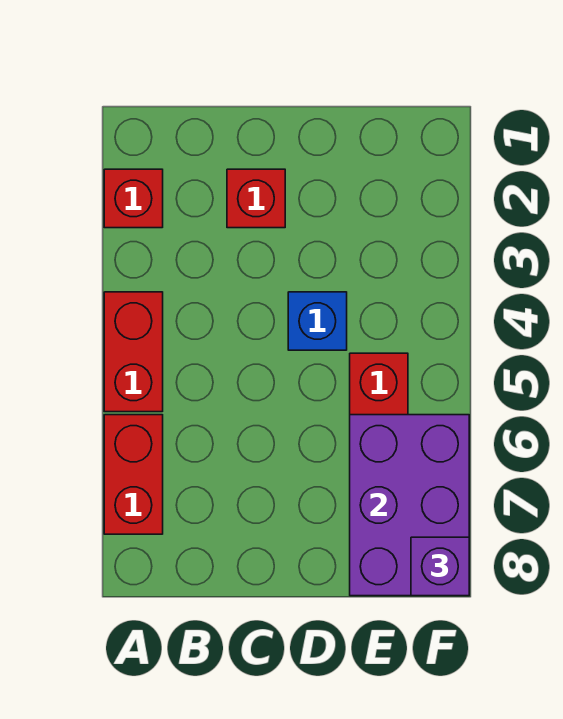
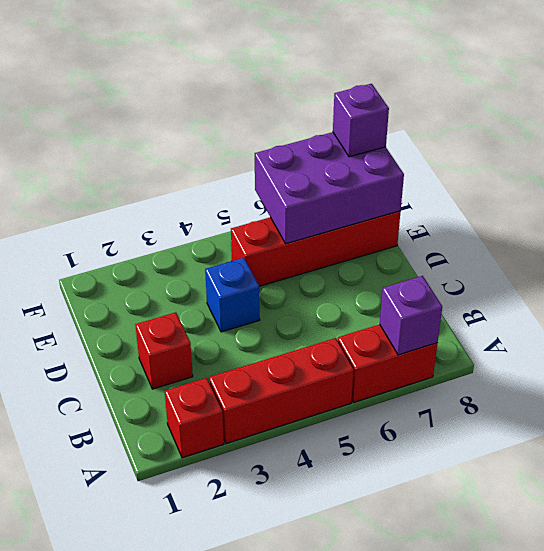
red brick A4:A5 level 1 -> red brick A3:A5 level 1
none -> purple brick A7 level 2

